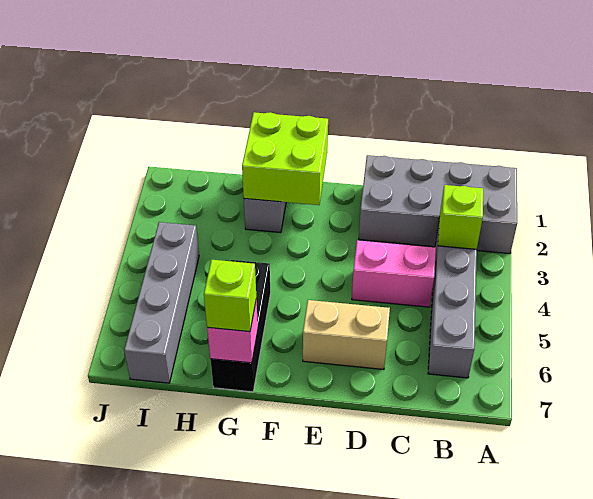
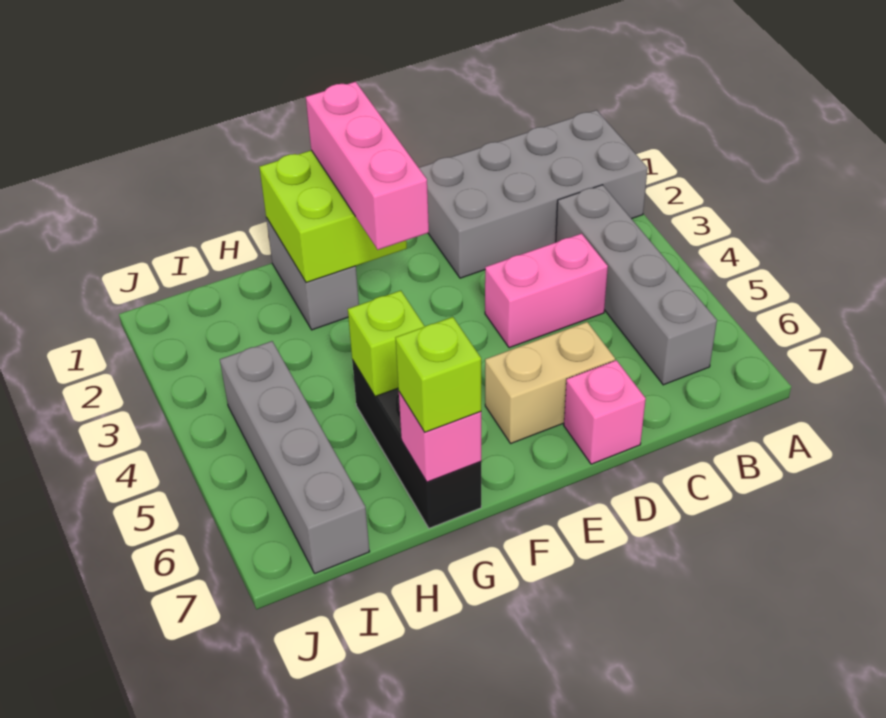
lime brick B3 level 2 -> lime brick G5 level 2
none -> pink brick D7 level 1
none -> pink brick F1:F3 level 3

